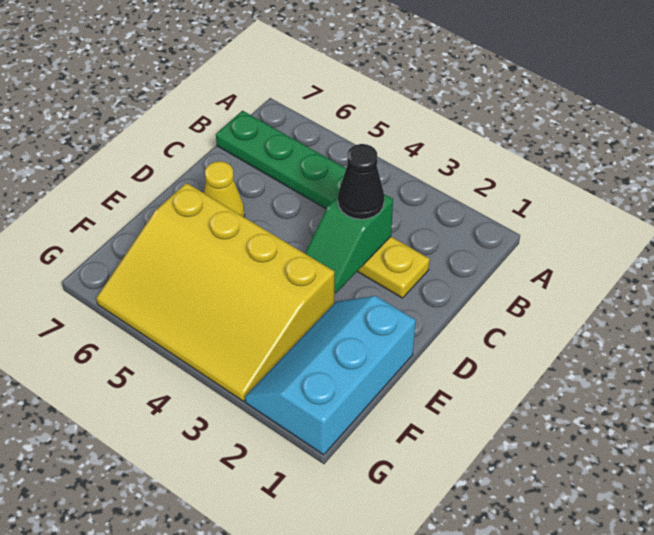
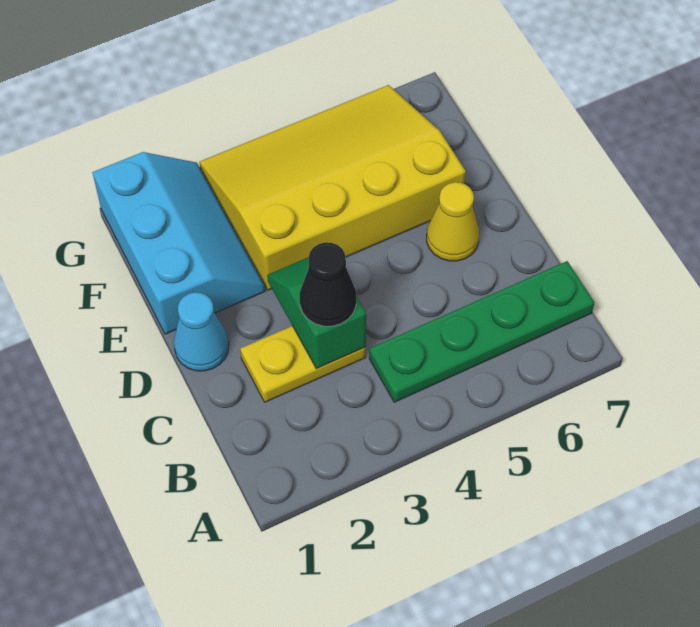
none -> cyan cone D1 level 1

